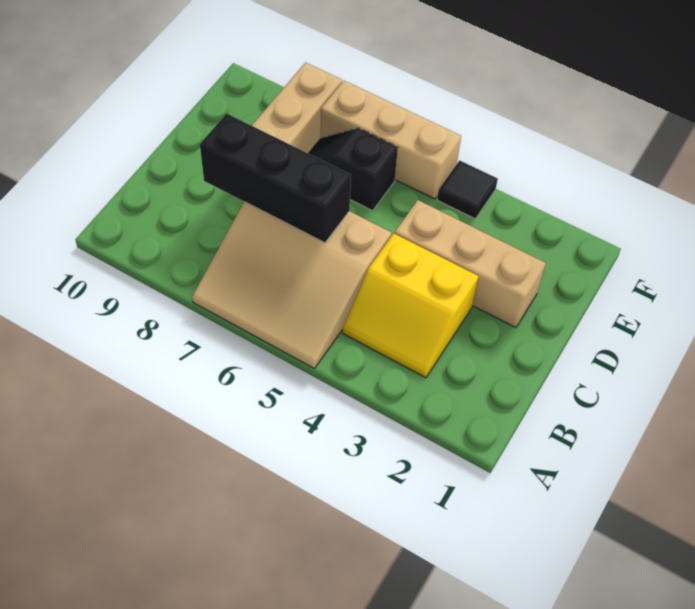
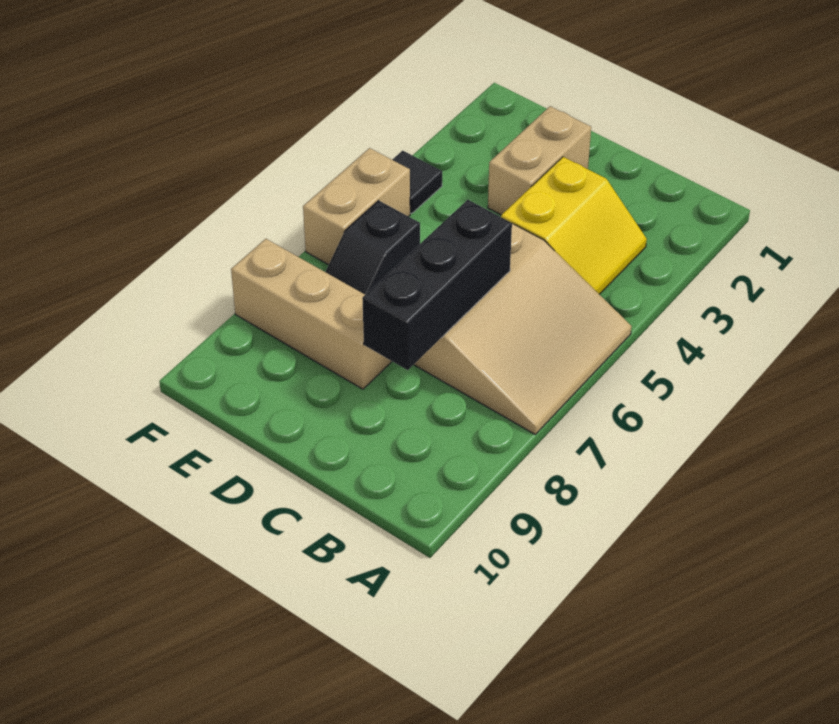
tan brick D2:D4 level 1 -> tan brick D2:D3 level 1
tan brick F5:F7 level 1 -> tan brick F5:F6 level 1

